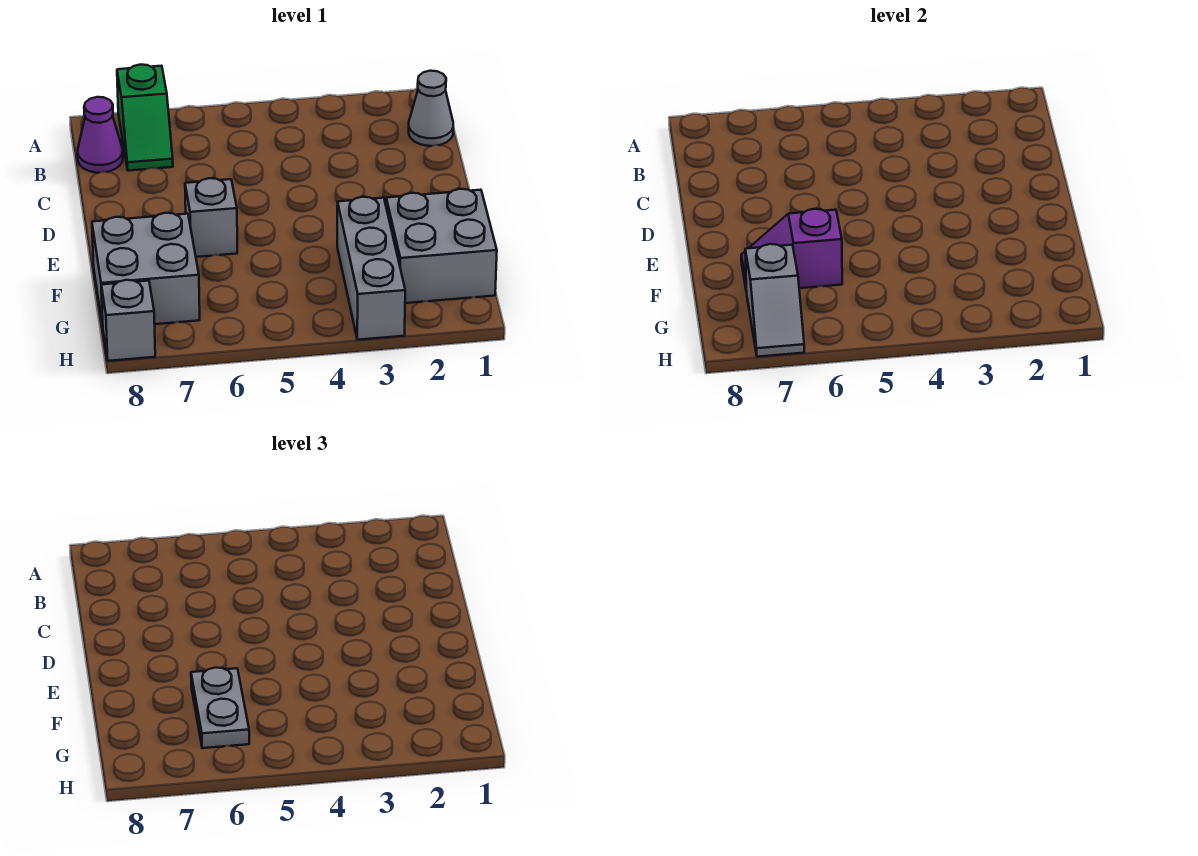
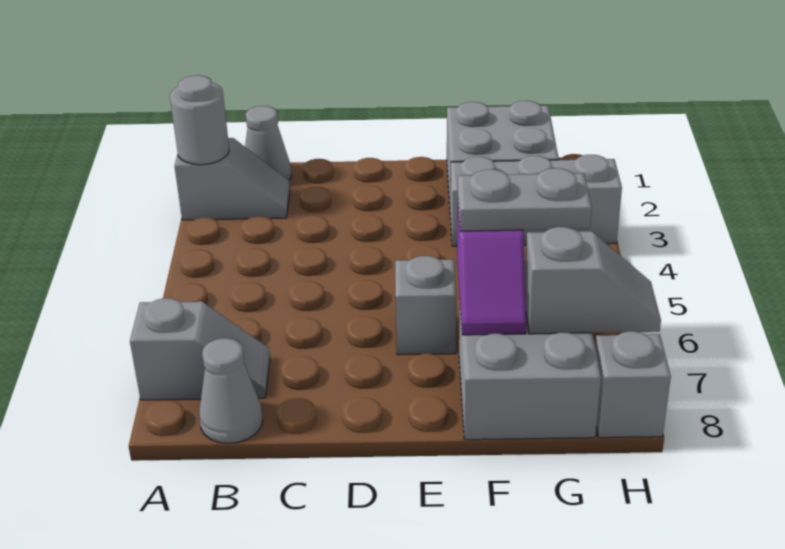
none -> grey slope A2:B2 level 1 top A
none -> grey round brick A2 level 2
green slope A7:B7 level 1 top A -> grey slope A7:B7 level 1 top A
purple cone B8 level 1 -> grey cone B8 level 1

